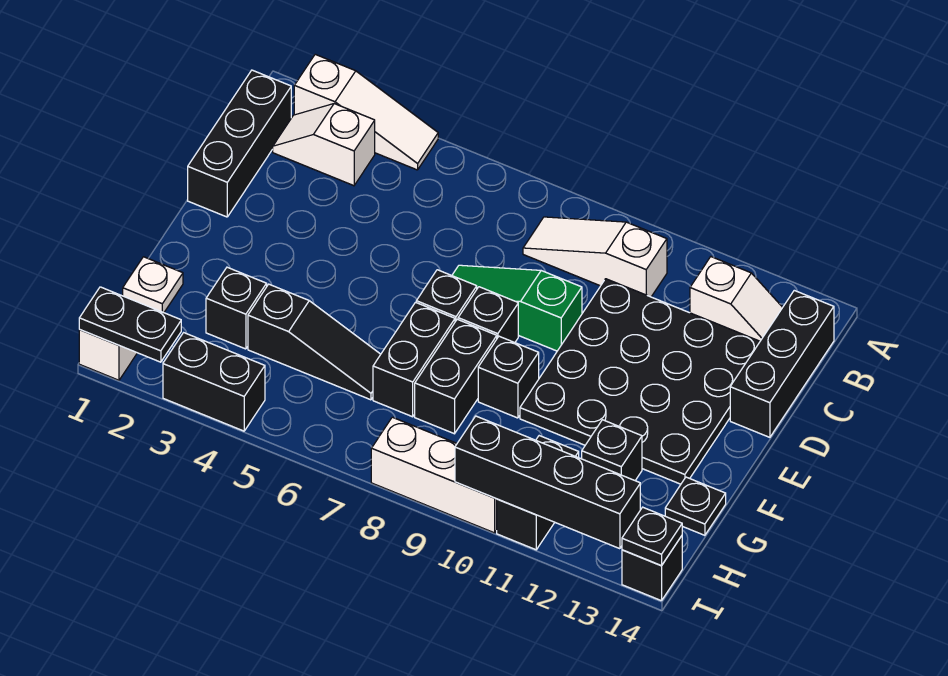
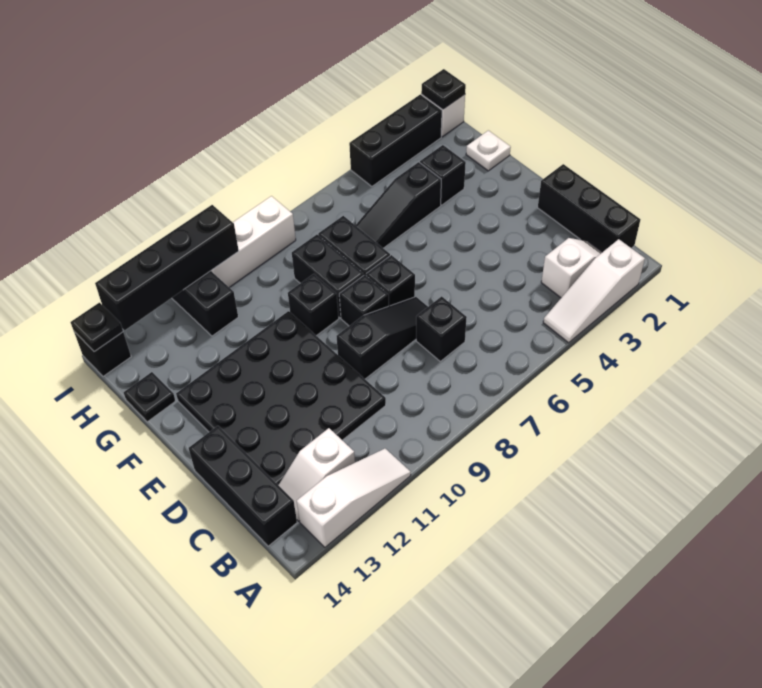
white slope B8:B10 level 1 top 10 -> white slope A11:A13 level 1 top 13
green slope D7:D9 level 1 top 9 -> black slope D7:D9 level 1 top 9
black brick G12 level 1 -> black brick C7 level 1
black plate I1:I2 level 2 -> black plate I1 level 2
black brick I3:I4 level 1 -> black brick I2:I4 level 1

